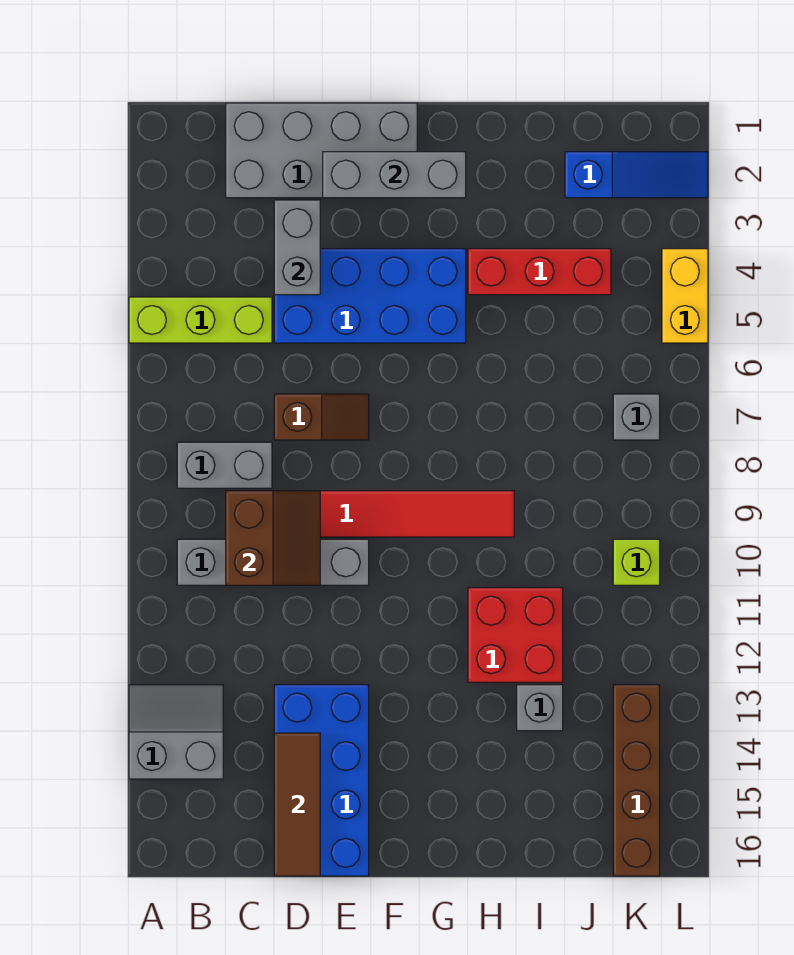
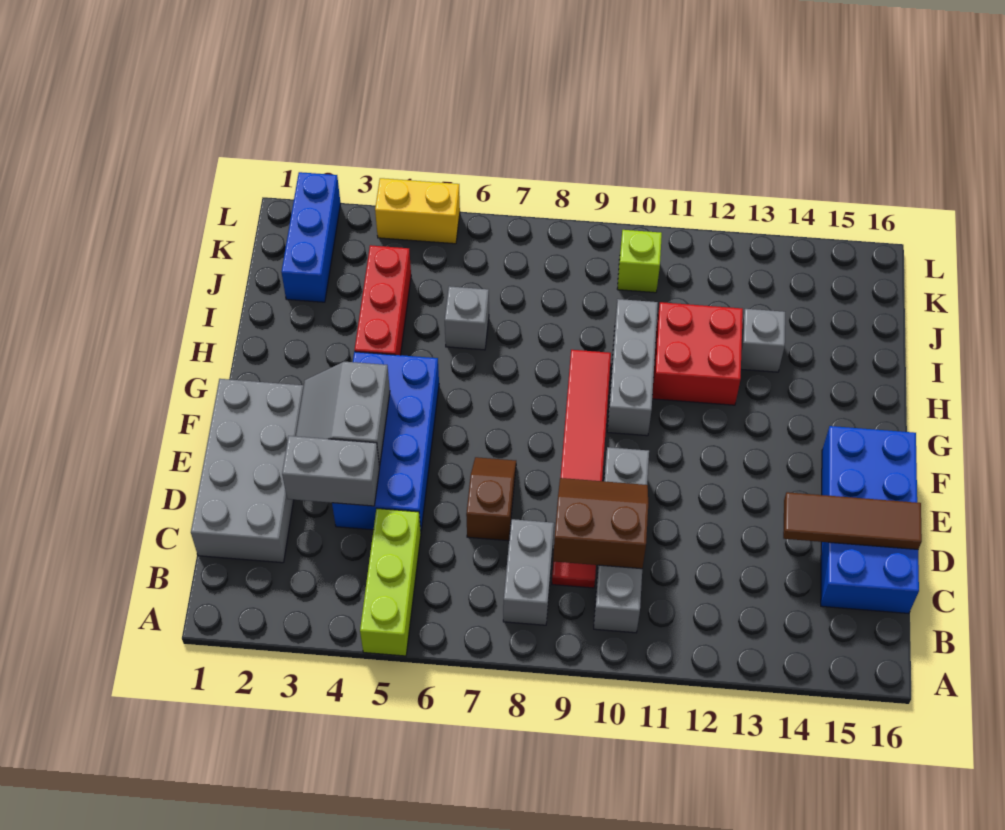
grey slope A13:B14 level 1 top 14 -> grey slope E3:F4 level 2 top 4
blue brick D13:E16 level 1 -> blue brick C15:F16 level 1
grey brick E2:G2 level 2 -> grey brick G10:I10 level 1
blue slope J2:L2 level 1 top J -> blue brick J2:L2 level 1
grey brick K7 level 1 -> grey brick I6 level 1
brown brick K13:K16 level 1 -> none

